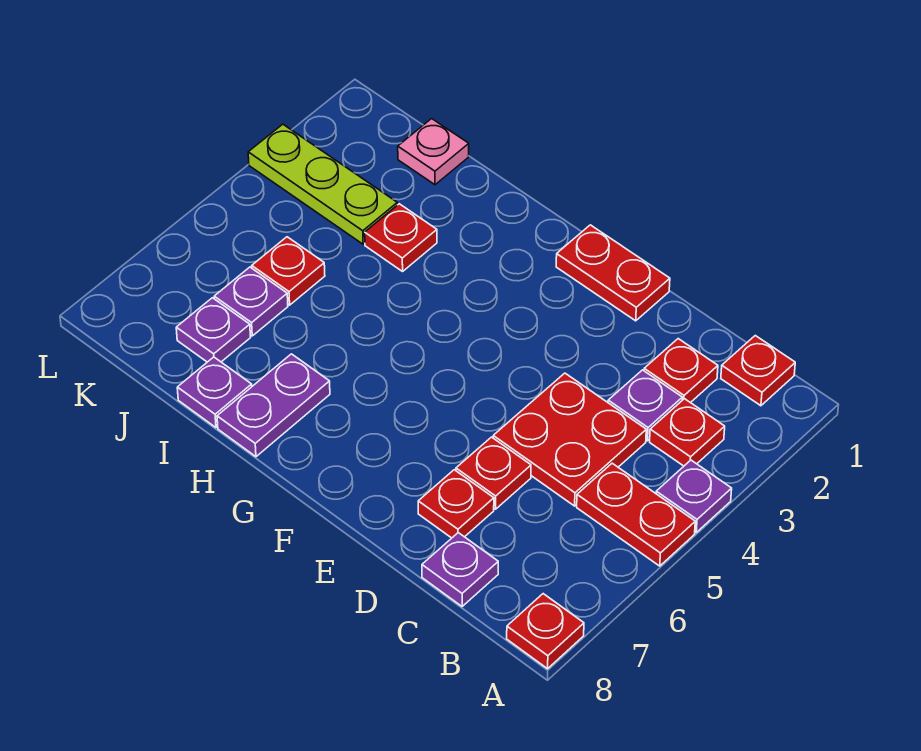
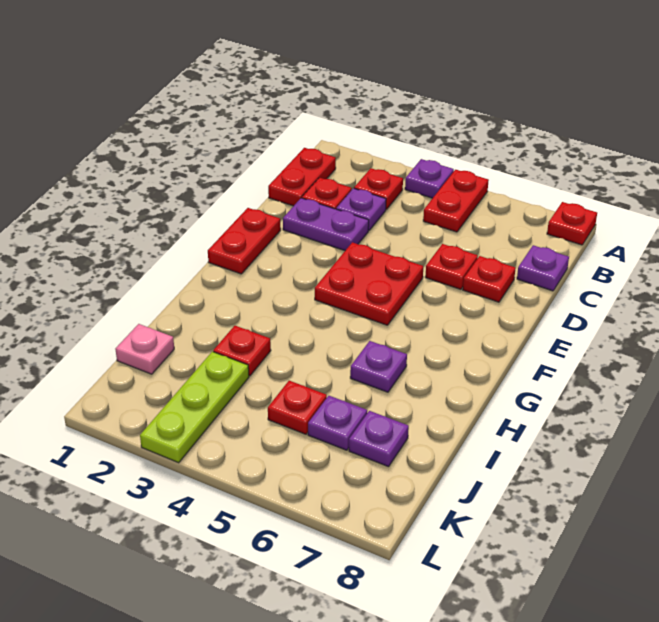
red plate B1 level 1 -> red plate B1:C1 level 1
red plate C4:D5 level 1 -> red plate E4:F5 level 1
purple plate H7:H8 level 1 -> purple plate D2:D3 level 1
purple plate I8 level 1 -> purple plate H6 level 1

